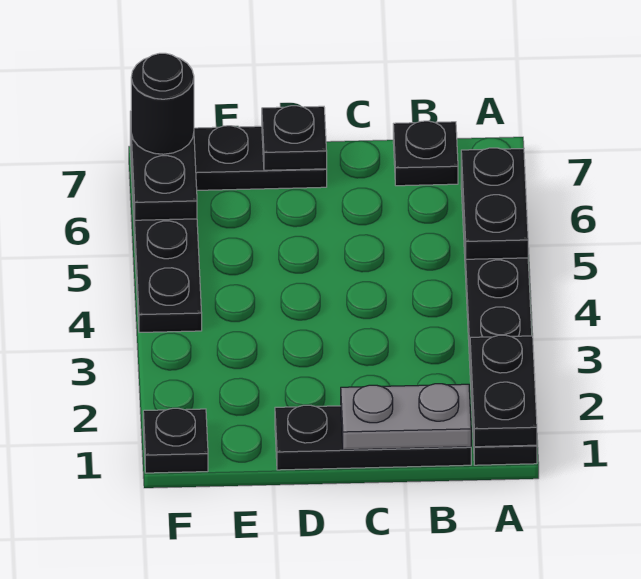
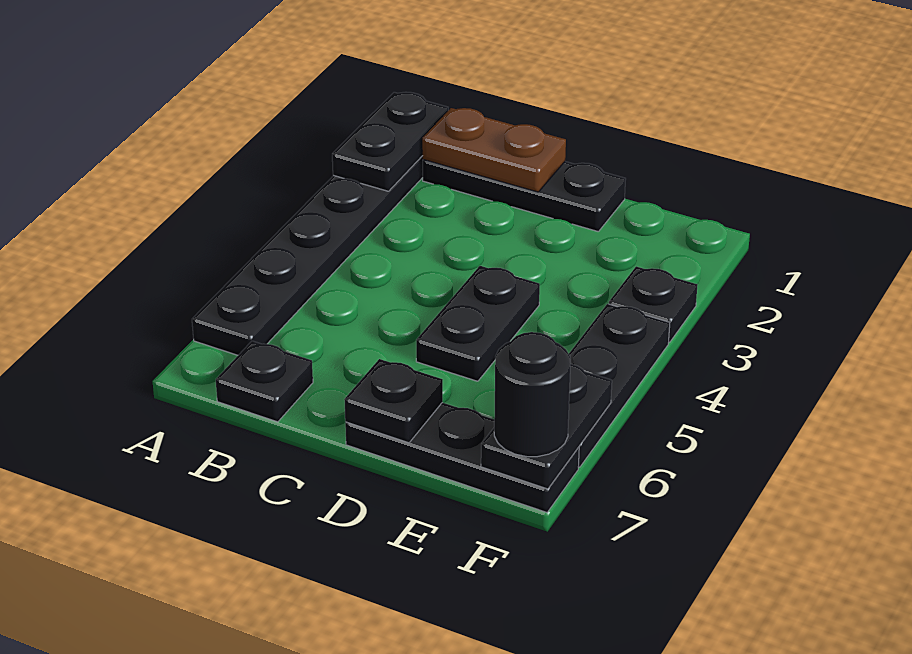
black plate A5:A6 level 2 -> black plate D4:D5 level 1
grey plate B1:C1 level 2 -> brown plate B1:C1 level 2
black plate F1 level 1 -> black plate F3 level 1

